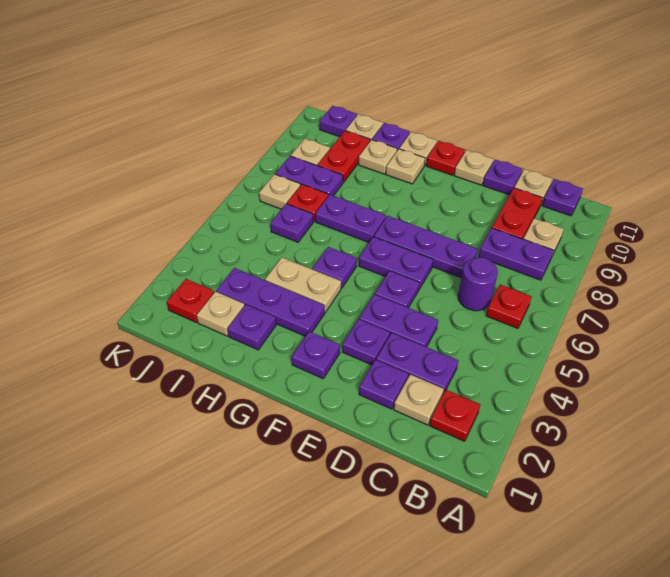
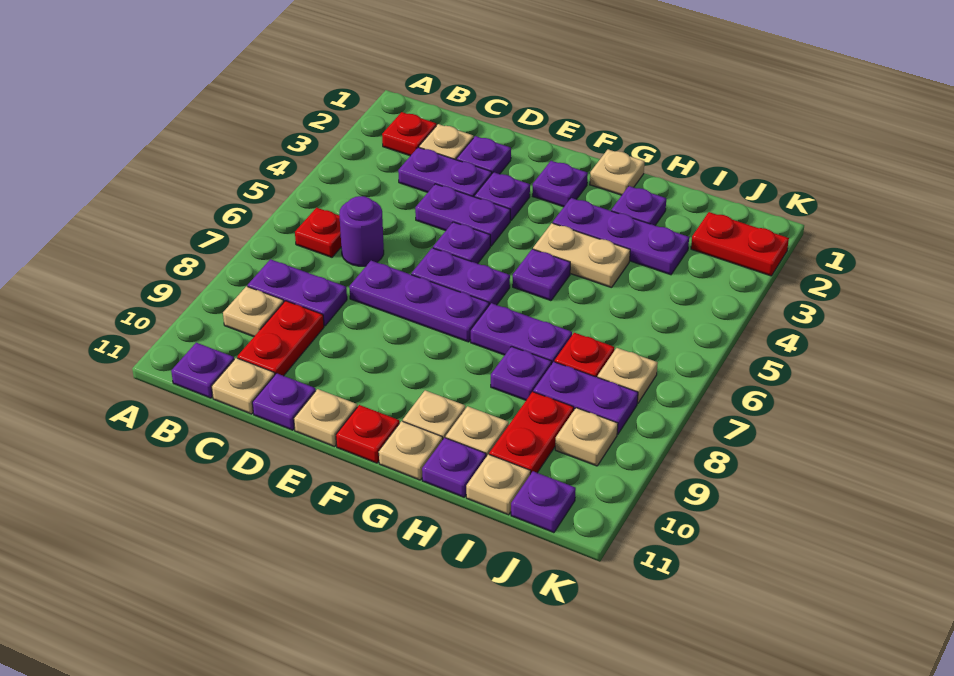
tan plate I2 level 1 -> tan plate G1 level 1
purple plate I6 level 1 -> purple plate H8 level 1
red plate J2 level 1 -> red plate J2:K2 level 1

